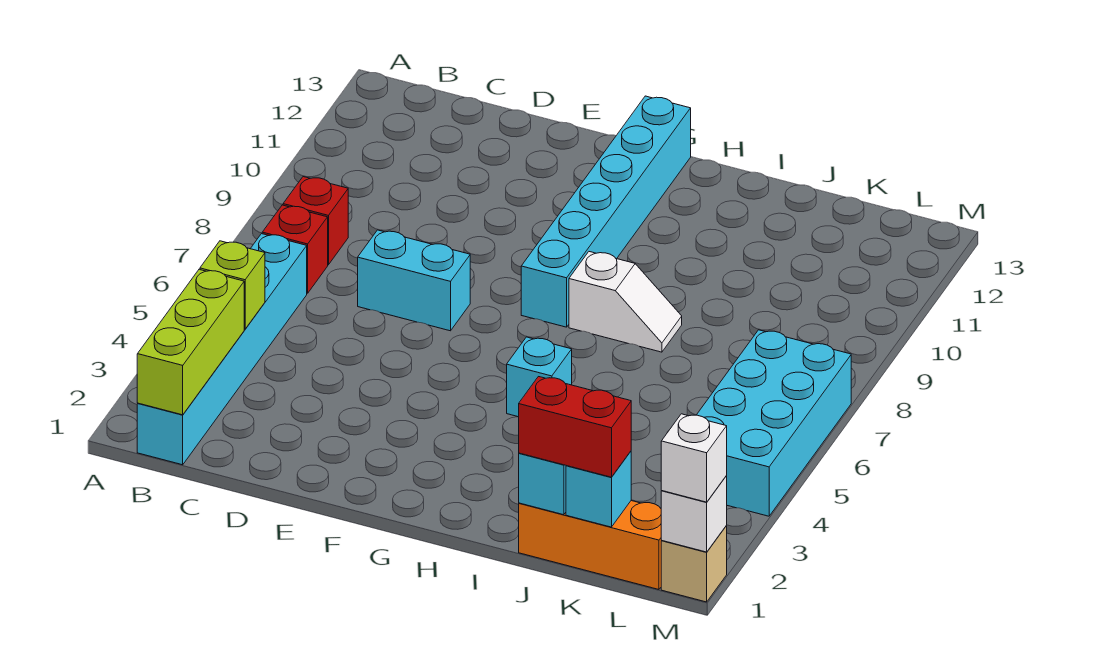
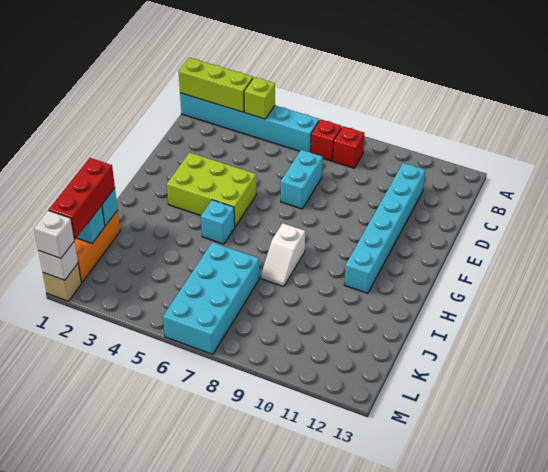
none -> lime brick F3:G5 level 1
cyan brick G8:G13 level 1 -> cyan brick C11:H11 level 1
red brick J1:K1 level 3 -> red brick J1:L1 level 3
cyan brick L4:M7 level 1 -> cyan brick J6:M7 level 1

